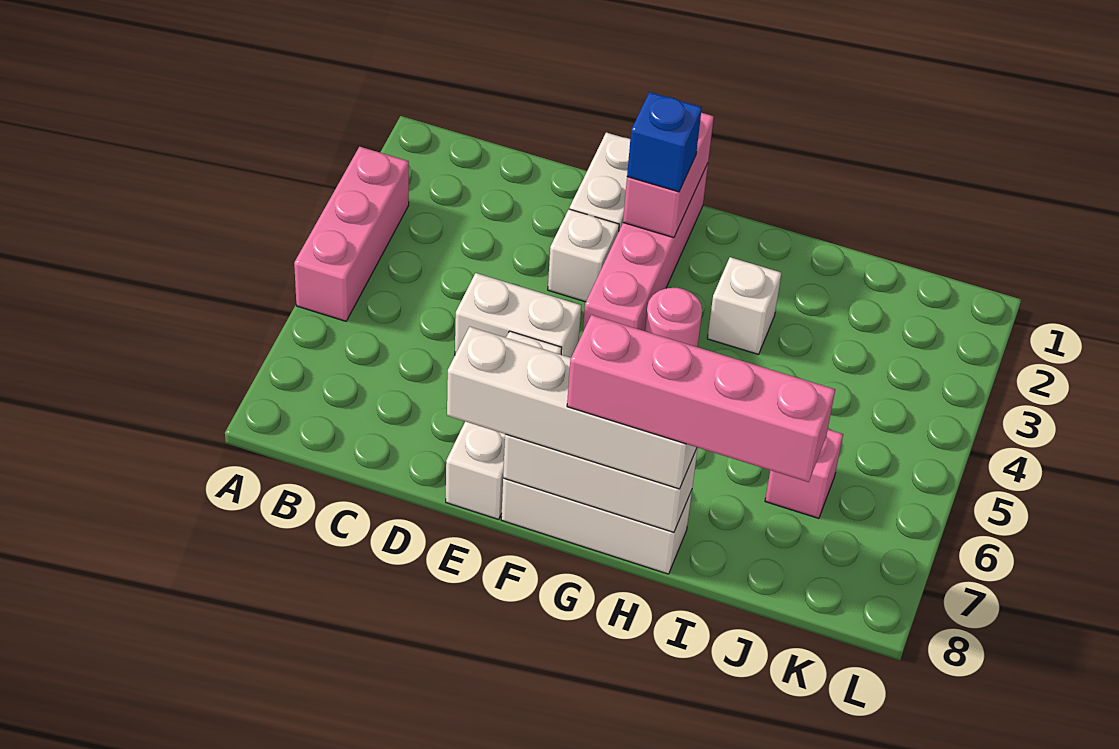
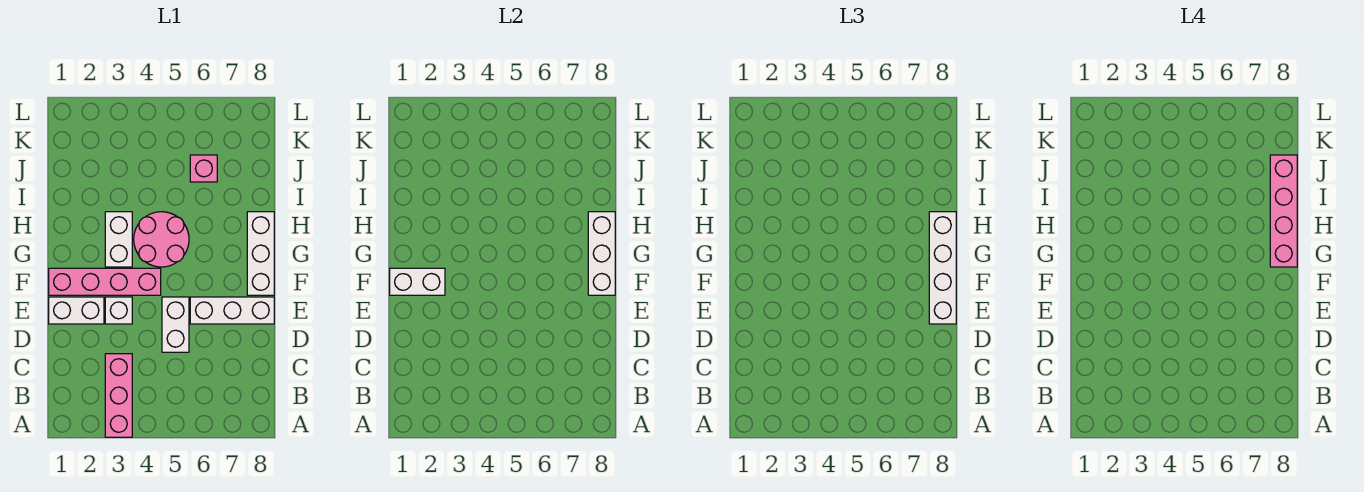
pink brick A3:A5 level 1 -> pink brick A3:C3 level 1
pink brick F1:F2 level 2 -> white brick F1:F2 level 2
blue brick F2 level 3 -> none
pink round brick G4 level 1 -> pink round brick G4:H5 level 1
white brick H3 level 1 -> white brick G3:H3 level 1

